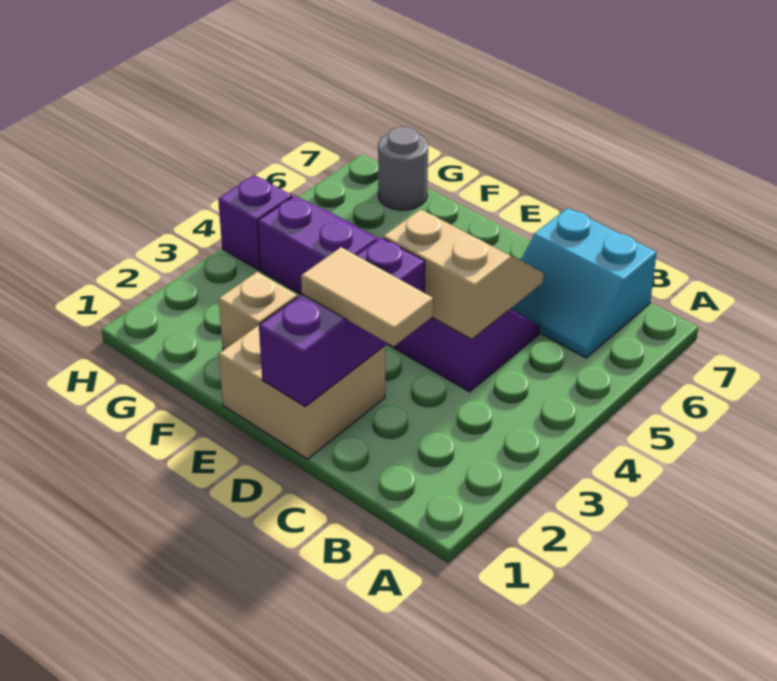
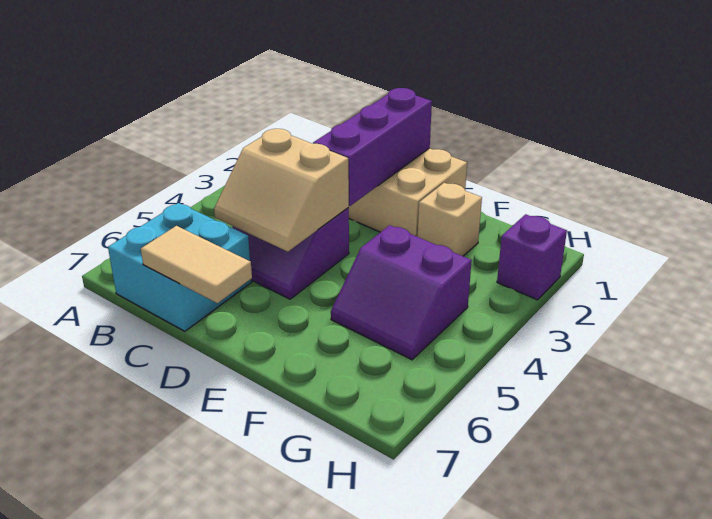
cyan slope B6:C7 level 1 top 7 -> cyan brick B6:C7 level 1
tan tile C2:D2 level 3 -> tan tile C7:D7 level 2
grey round brick G7 level 1 -> none
purple brick H4 level 1 -> purple brick H2 level 1

